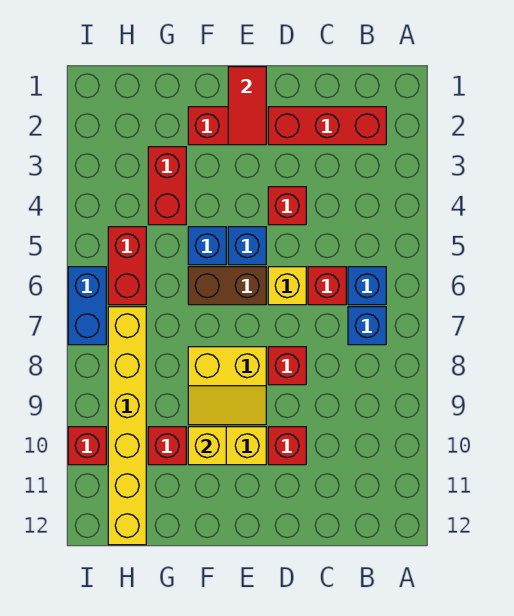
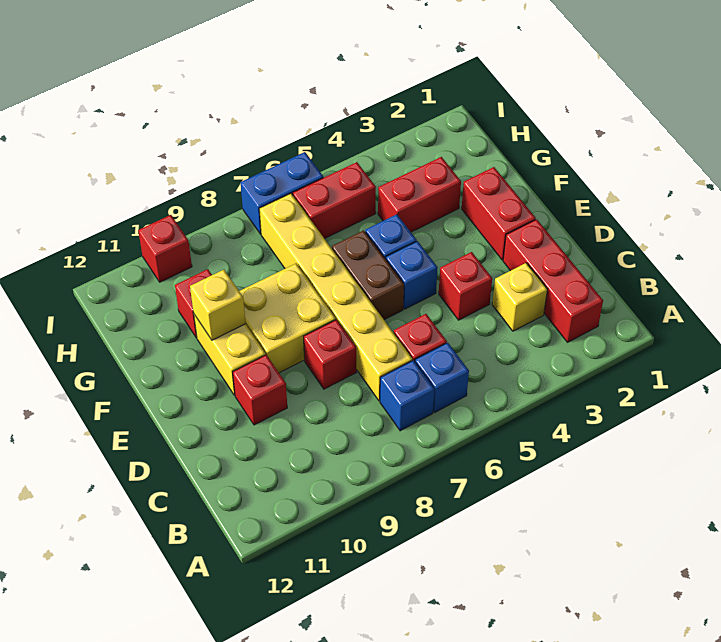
yellow brick D6 level 1 -> yellow brick C3 level 1
red tile E1:E2 level 2 -> none
yellow slope E8:F9 level 1 top 8 -> yellow brick E8:F9 level 1
yellow brick H7:H12 level 1 -> yellow brick C7:H7 level 1

